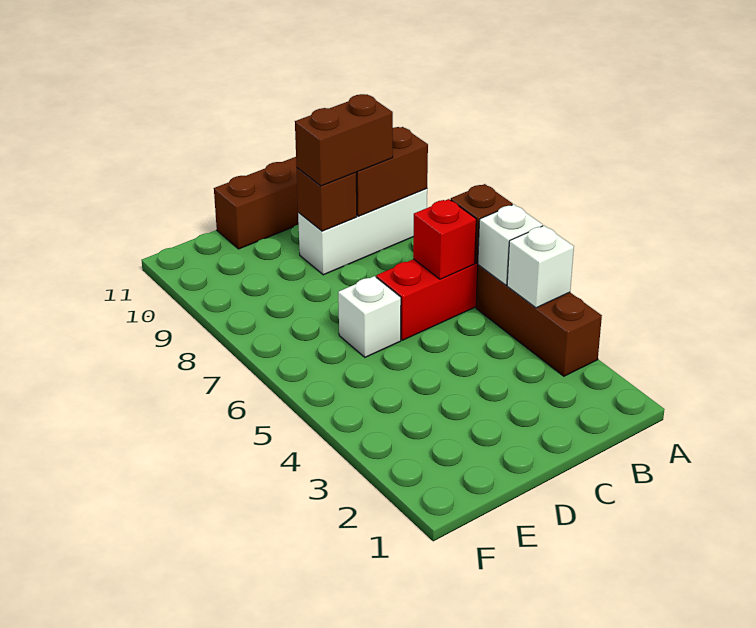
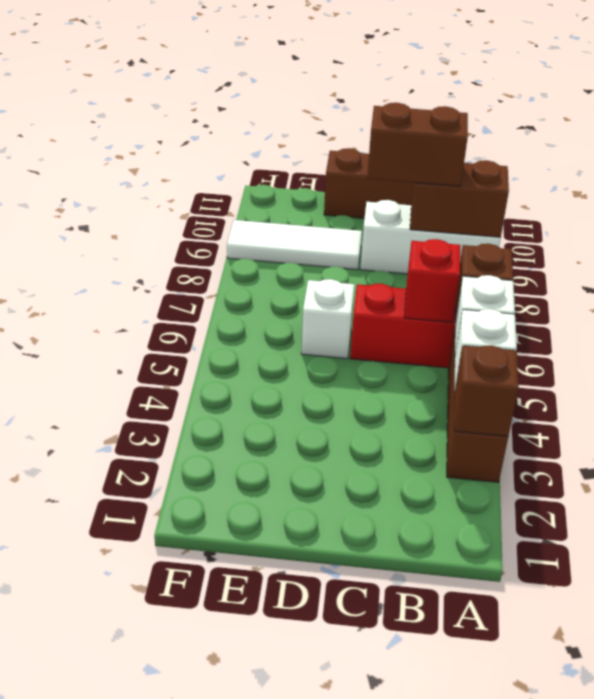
brown brick C9 level 2 -> brown brick A3 level 2
none -> white tile D9:F9 level 1

